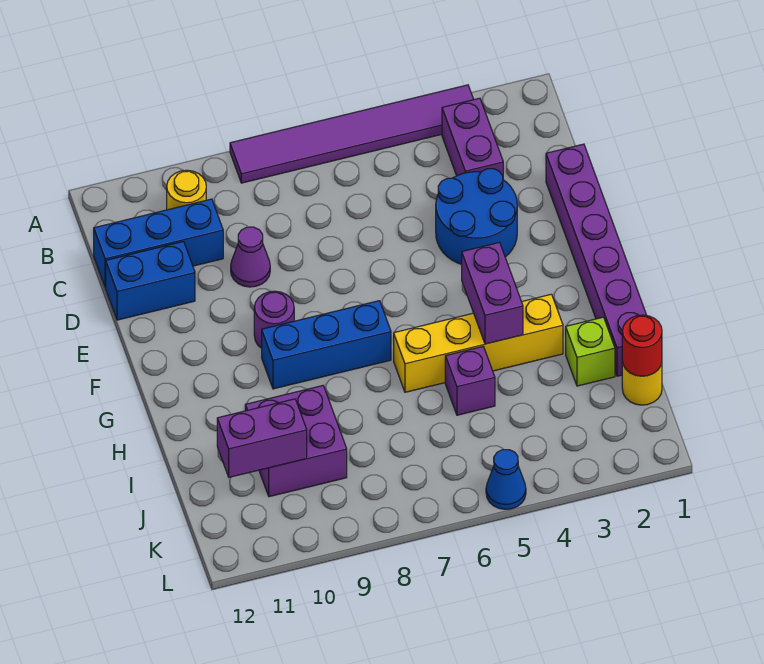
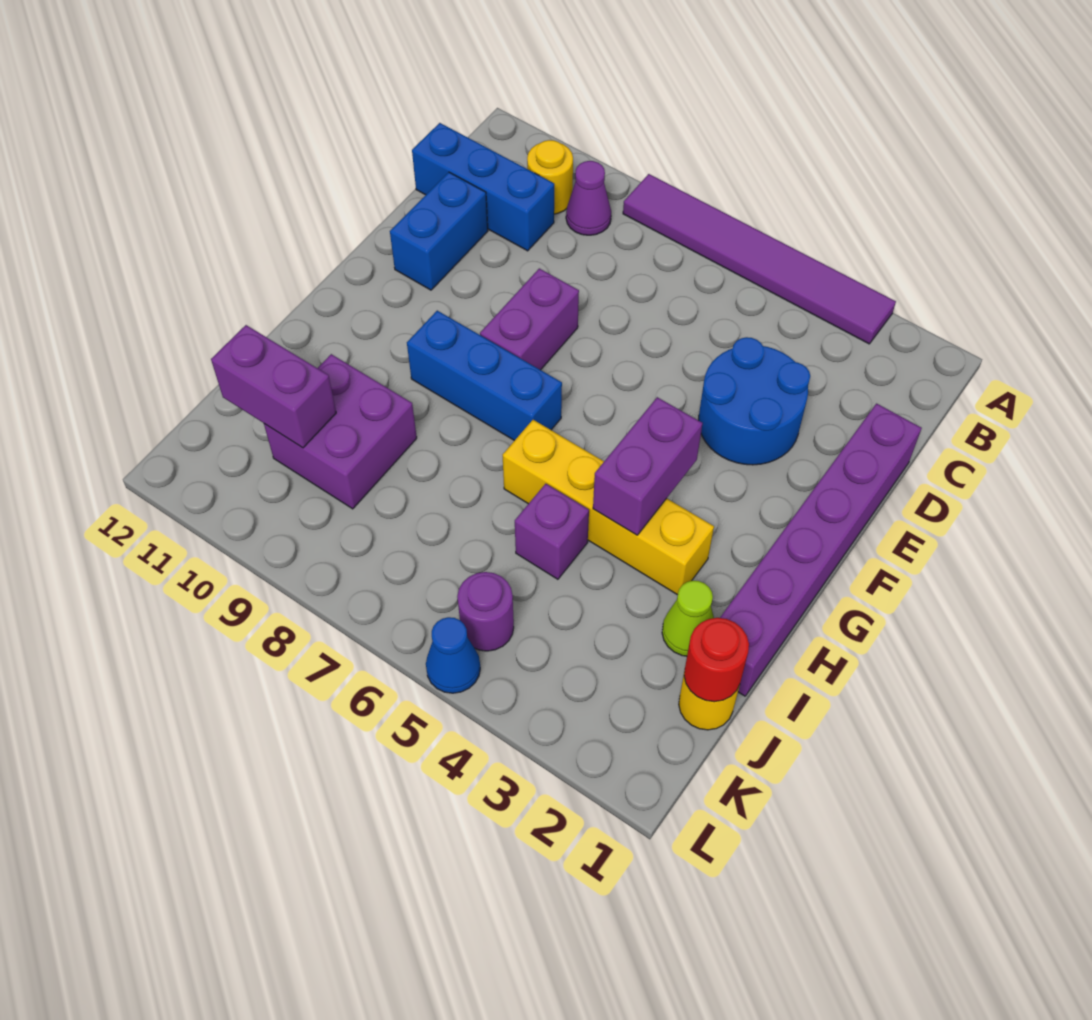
purple brick B3:C3 level 1 -> purple brick E8:F8 level 1
purple cone D9 level 1 -> purple cone B9 level 1
blue brick D11:D12 level 1 -> blue brick D11:E11 level 1
purple round brick F9 level 1 -> purple round brick K5 level 1
lime brick I2 level 1 -> lime cone I2 level 1

